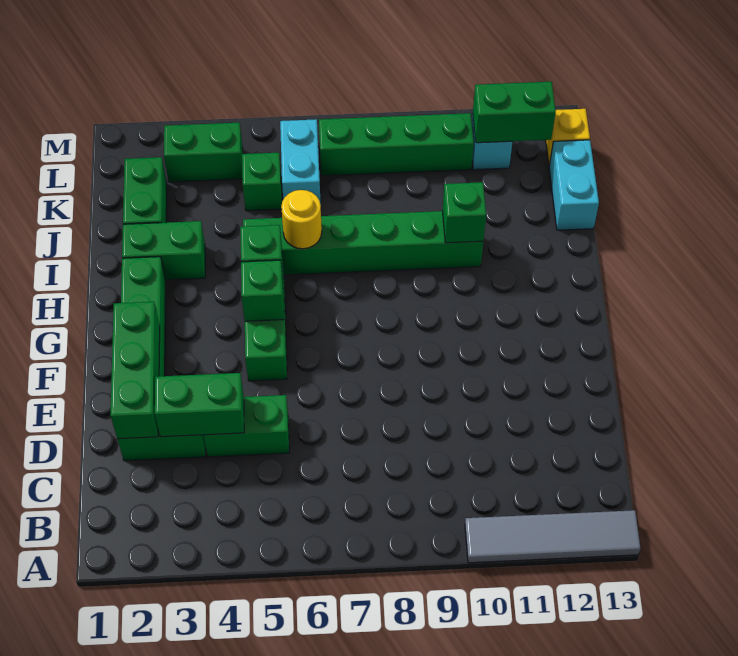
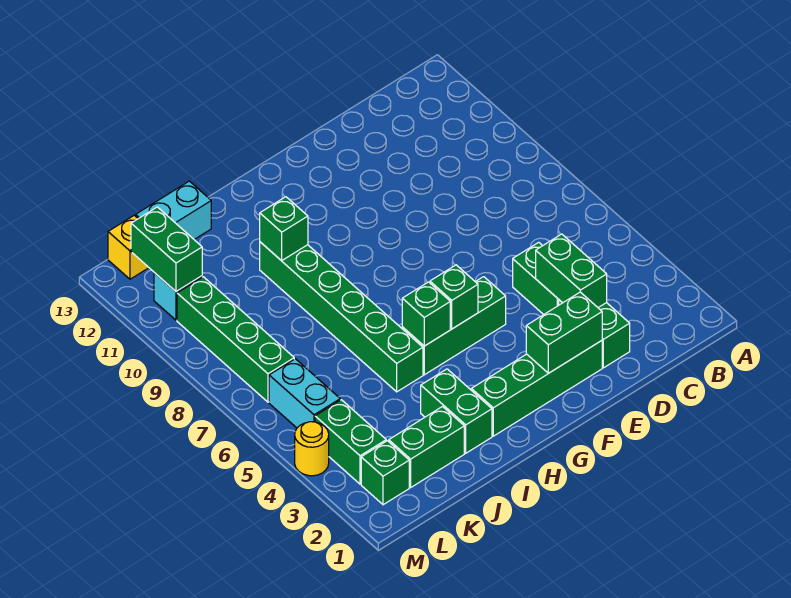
grey tile A10:A13 level 1 -> none
green brick D2:F2 level 2 -> green brick E2:F2 level 2
yellow round brick I6 level 2 -> yellow round brick M4 level 1
green brick K5 level 1 -> green brick L2 level 1
cyan brick K6:L6 level 1 -> cyan brick L5:L6 level 1

